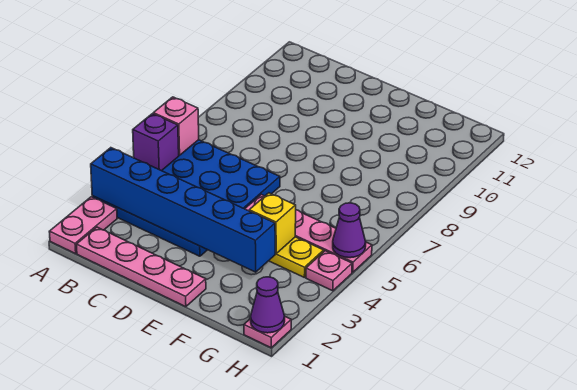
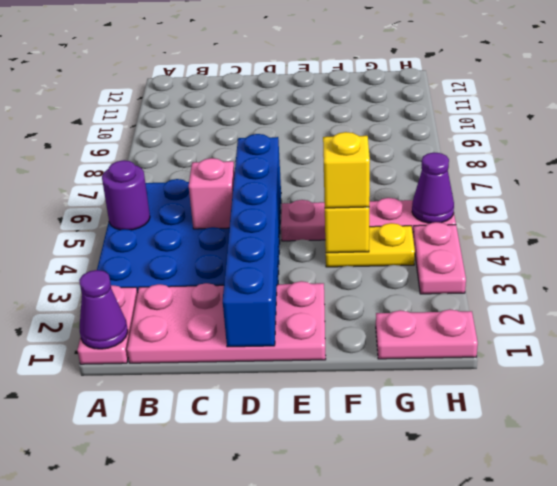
blue brick A3:F3 level 2 -> blue brick D1:D6 level 2
purple brick A5 level 2 -> purple round brick A5 level 2
pink brick A6 level 2 -> pink brick C5 level 2
pink plate B1:E1 level 1 -> pink plate B1:E2 level 1
none -> yellow brick F4 level 3
pink plate H1 level 1 -> pink plate G1:H1 level 1
purple cone H1 level 2 -> purple cone A1 level 2
pink plate H4 level 1 -> pink plate H3:H4 level 1

